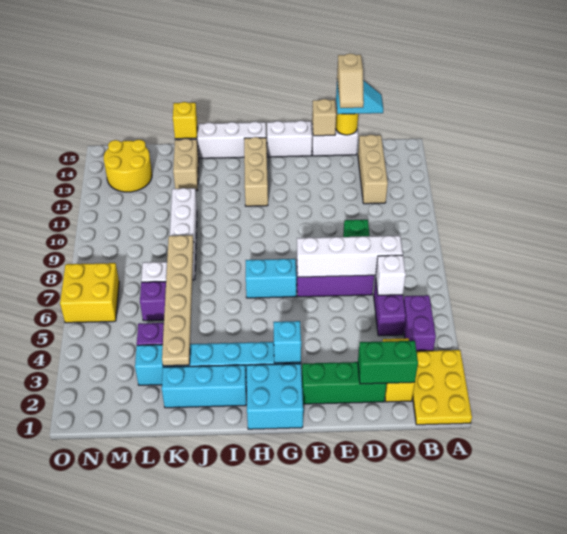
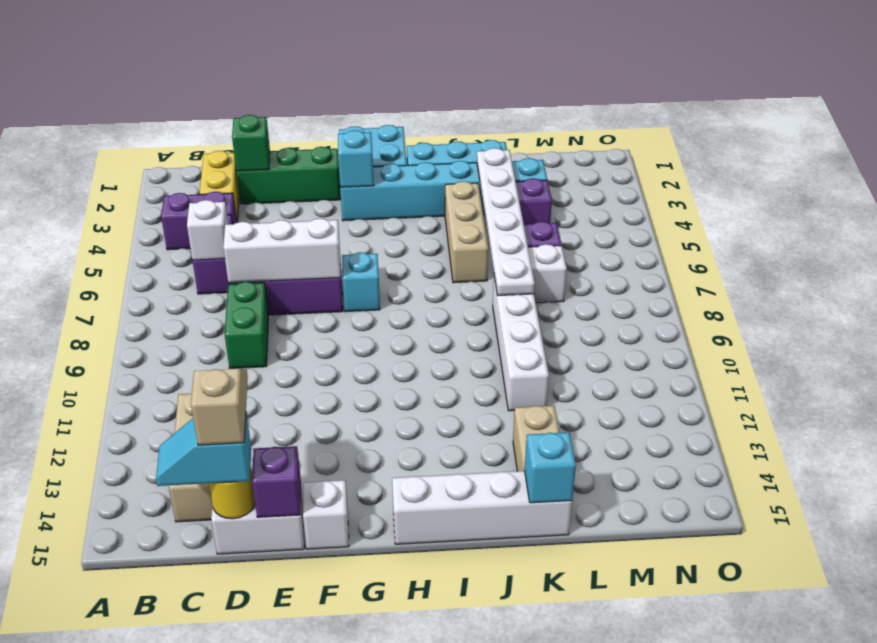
yellow plate A1:B3 level 1 -> none
purple brick B4:B5 level 1 -> purple brick B4:C4 level 1
green brick C2:D2 level 2 -> green brick D2 level 2
white brick C7:F7 level 2 -> white brick D7:F7 level 2
tan brick E15 level 2 -> purple brick E15 level 2
white brick F15:G15 level 1 -> white brick F15 level 1
cyan brick G7:H7 level 1 -> cyan brick G7 level 1
tan brick H12:H14 level 1 -> tan brick J4:J6 level 1
tan plate K3:K8 level 2 -> white plate K3:K8 level 2
yellow brick K15 level 2 -> cyan brick K15 level 2
yellow round brick M13:N14 level 1 -> none
yellow brick N6:O7 level 1 -> none

